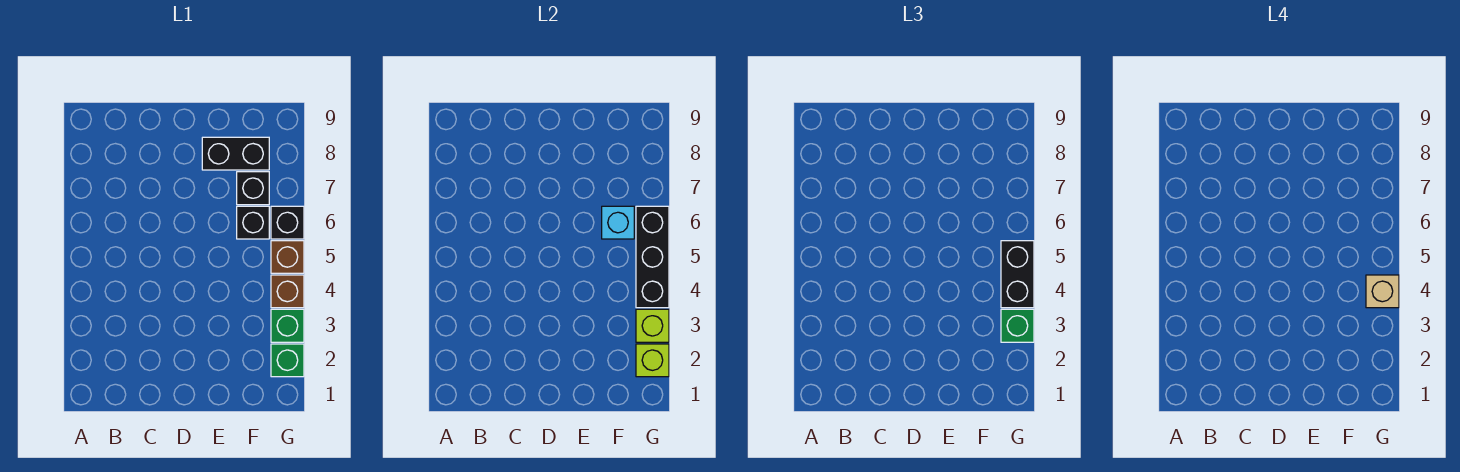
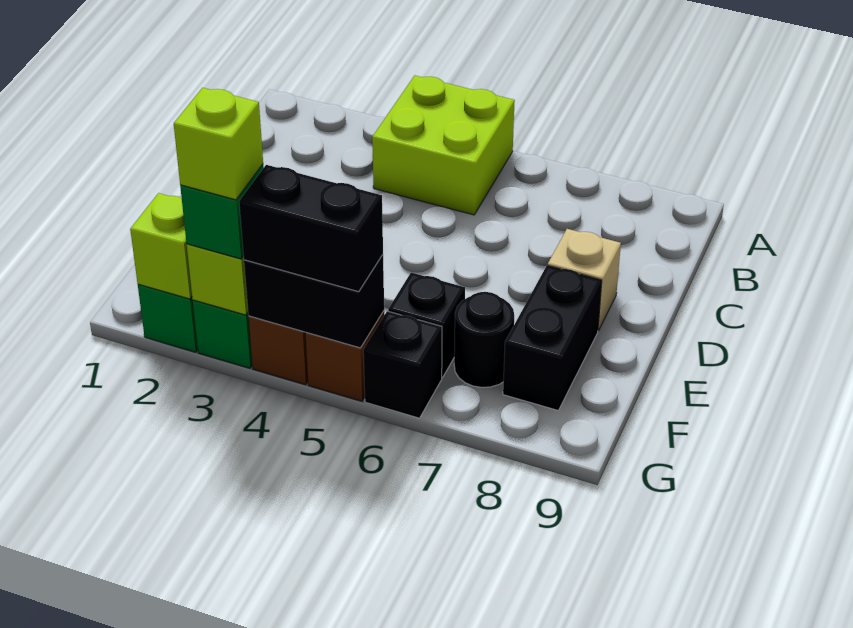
none -> lime brick A4:B5 level 1
cyan brick F6 level 2 -> none
black brick F7 level 1 -> black round brick F7 level 1
none -> lime brick G3 level 4
black brick G4:G6 level 2 -> black brick G4:G5 level 2
tan brick G4 level 4 -> tan brick D8 level 1

